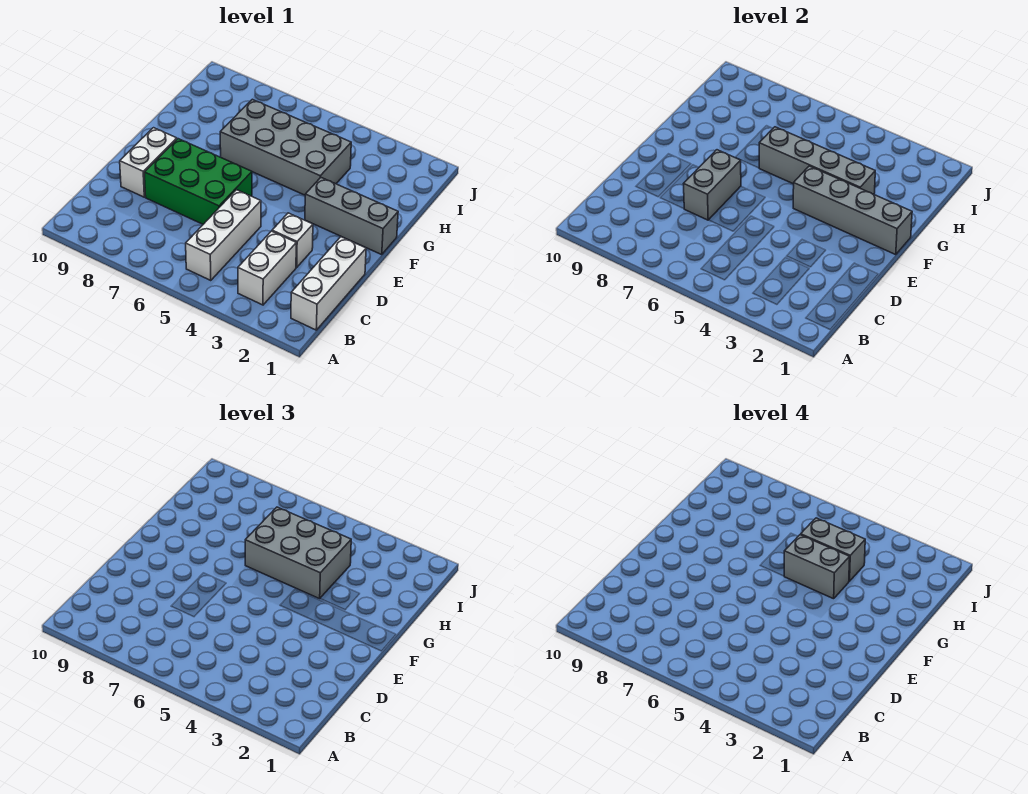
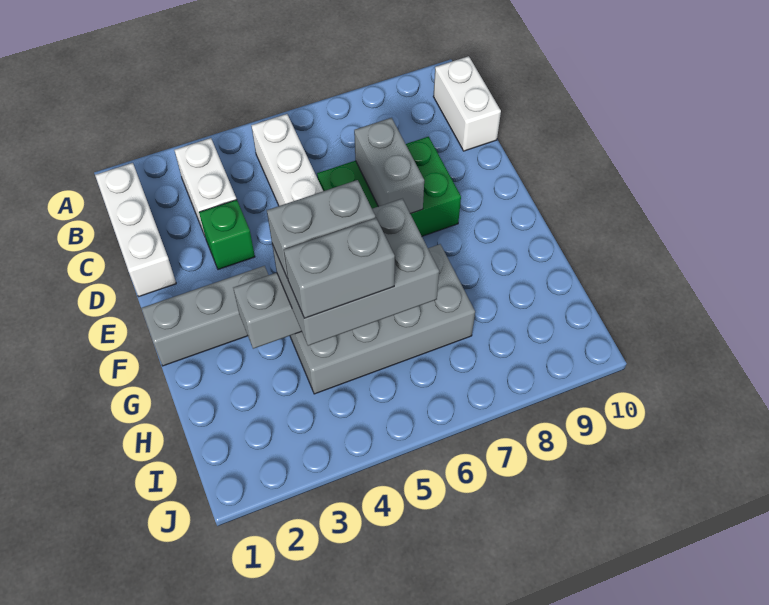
white brick D3 level 1 -> green brick D3 level 1
white brick D9:E9 level 1 -> white brick B10:C10 level 1
grey brick F1:F4 level 2 -> none

